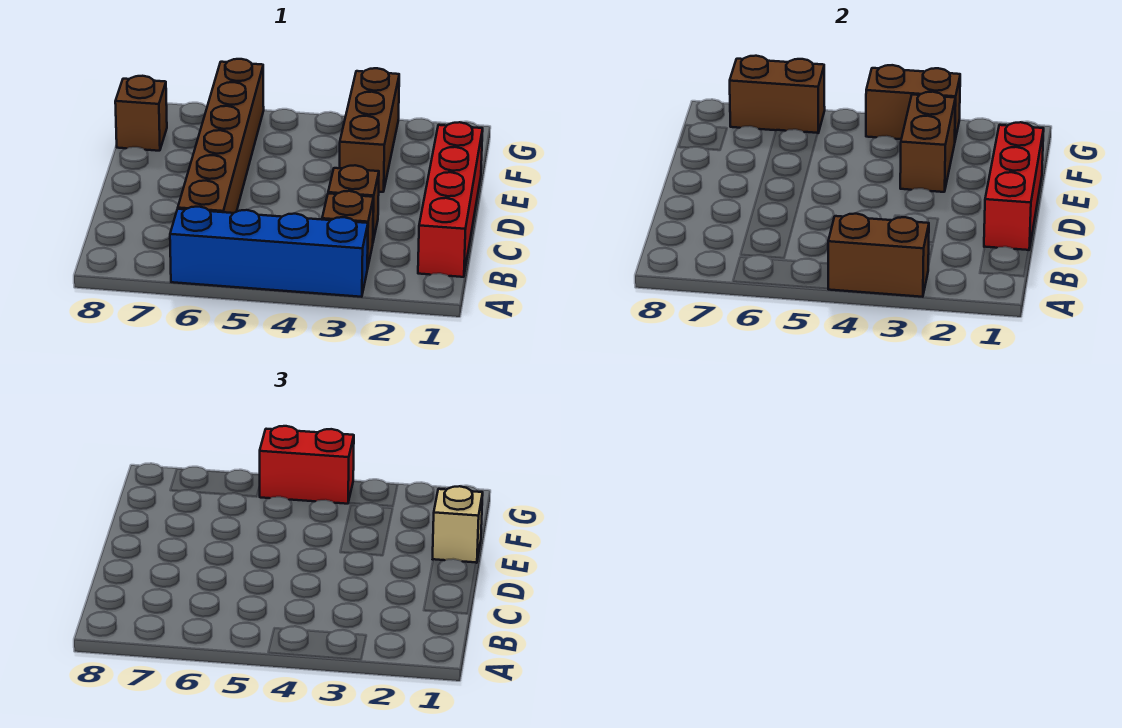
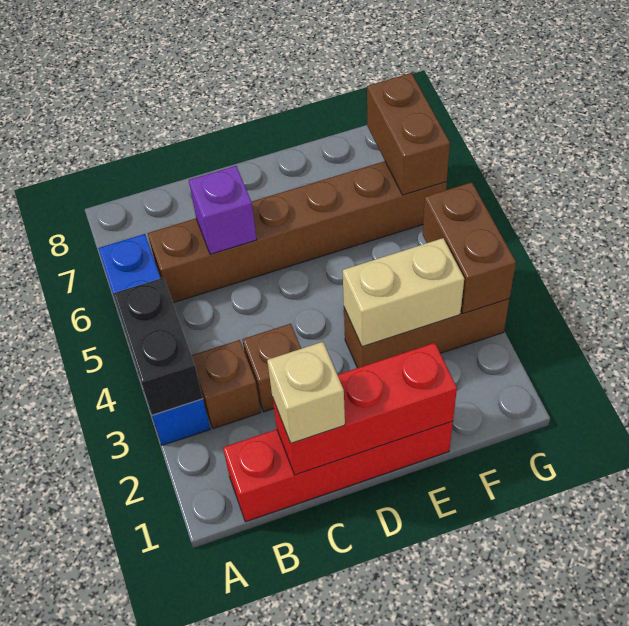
brown brick A3:A4 level 2 -> black brick A3:A4 level 2
none -> purple brick C6 level 2
tan brick E1 level 3 -> tan brick C1 level 3
brown brick E3:F3 level 2 -> tan brick E3:F3 level 2
brown brick F8 level 1 -> none
red brick G4:G5 level 3 -> none

